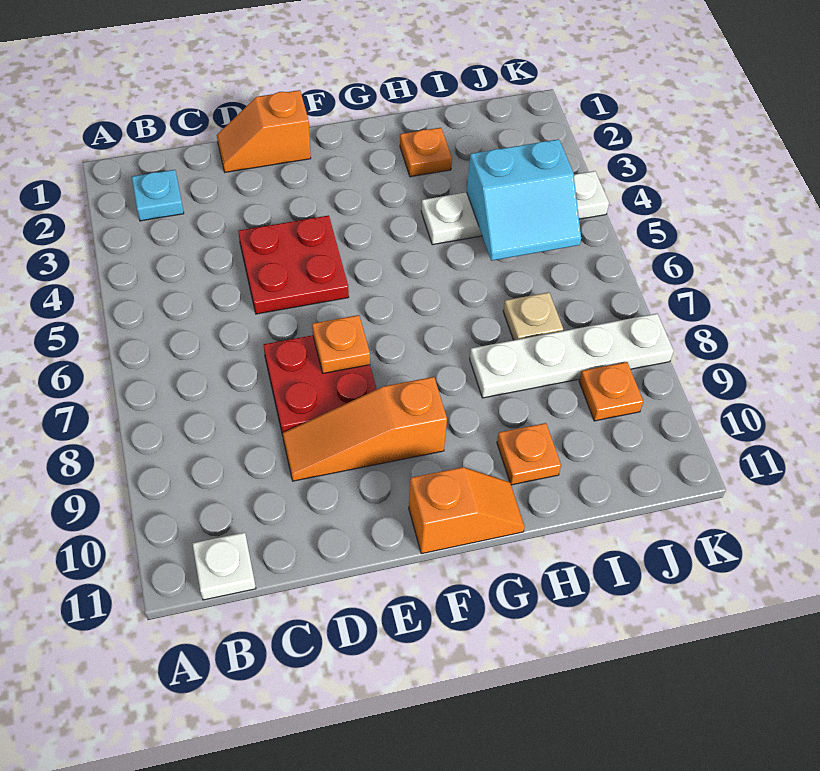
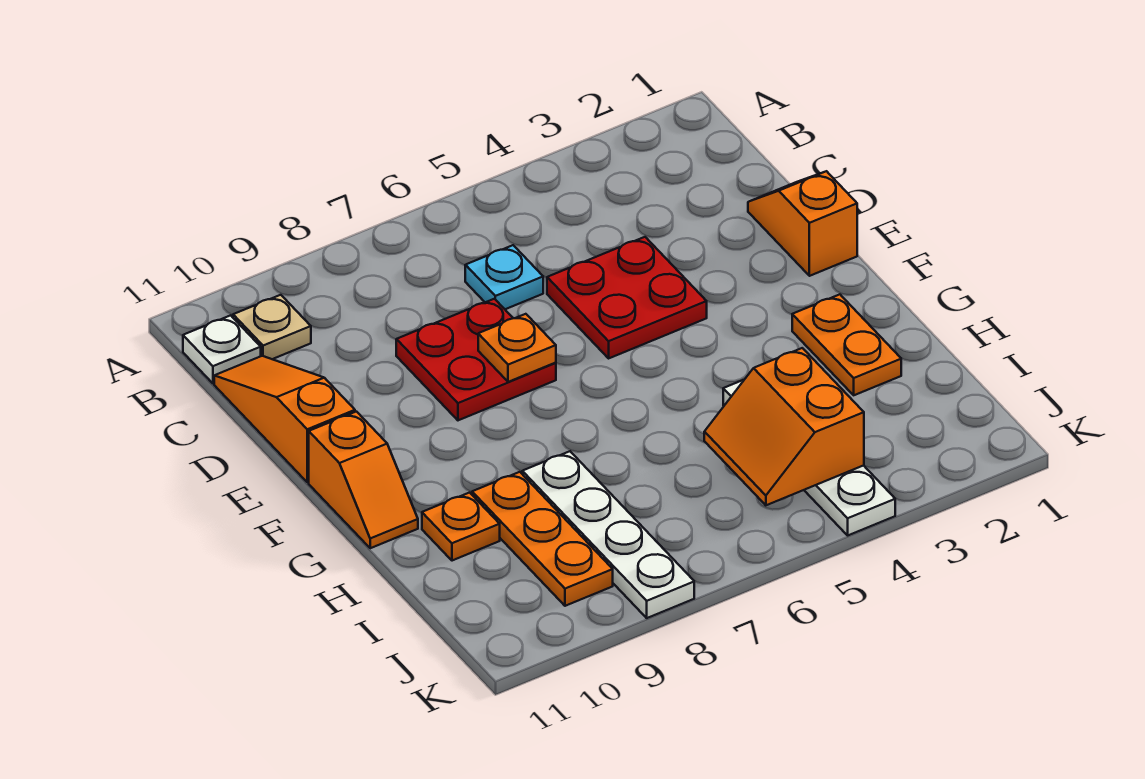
cyan plate B2 level 1 -> cyan plate C6 level 1
orange slope D9:F9 level 1 top F -> orange slope C11:E11 level 1 top E
orange plate H2 level 1 -> orange plate G2:H2 level 1
cyan slope I4:J5 level 2 top 4 -> orange slope I4:J5 level 2 top 4
tan plate I7 level 1 -> tan plate B10 level 1
orange plate J9 level 1 -> orange plate H9:J9 level 1

